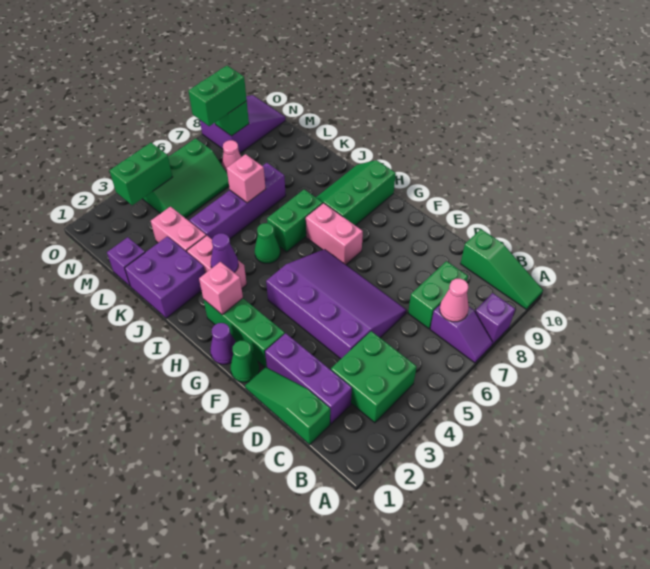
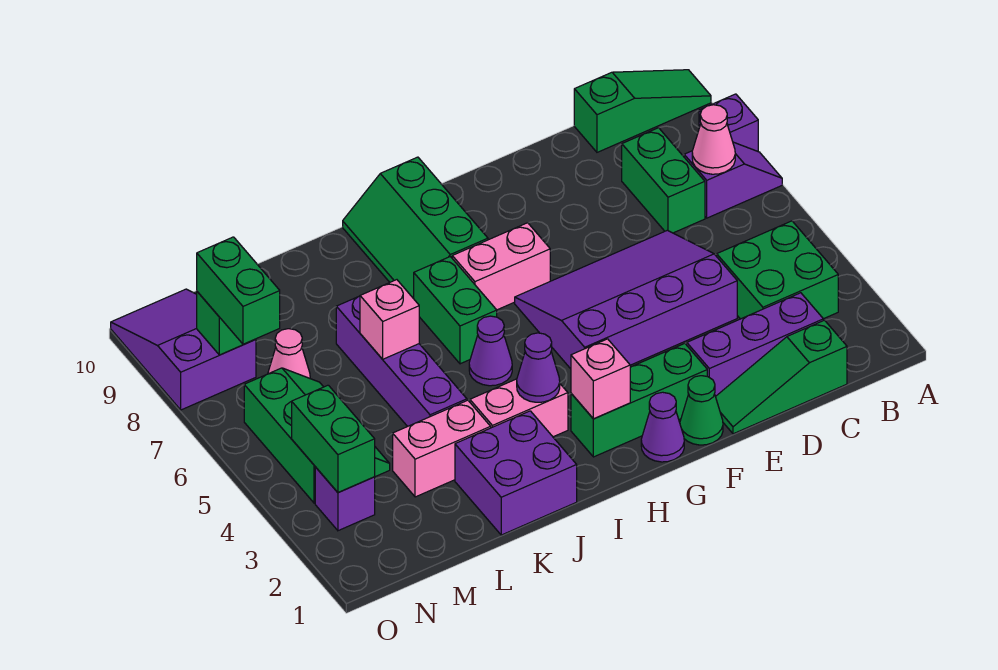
green cone I5 level 1 -> purple cone I5 level 1
purple brick L1 level 1 -> purple brick N3 level 1

